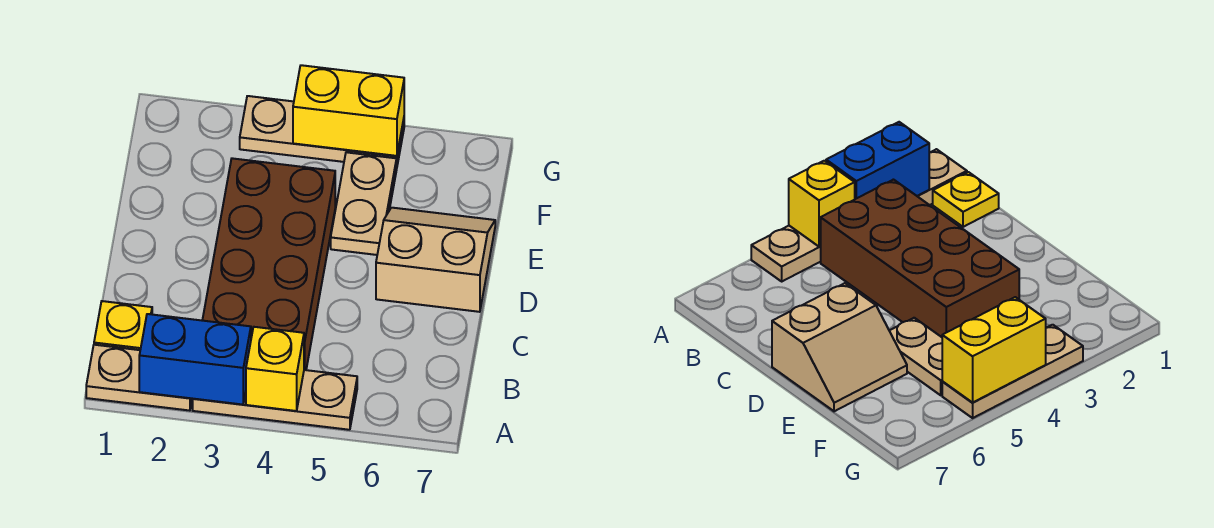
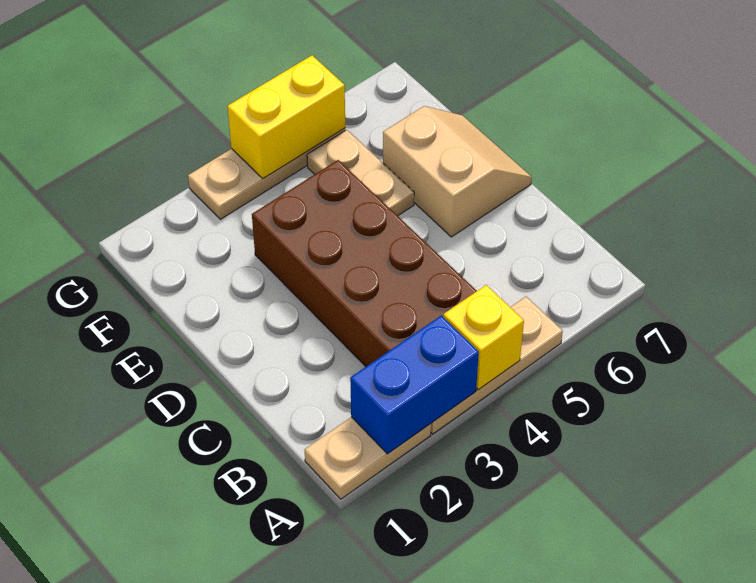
yellow plate B1 level 1 -> none
tan slope D6:E7 level 1 top D -> tan slope D6:E7 level 1 top 6

